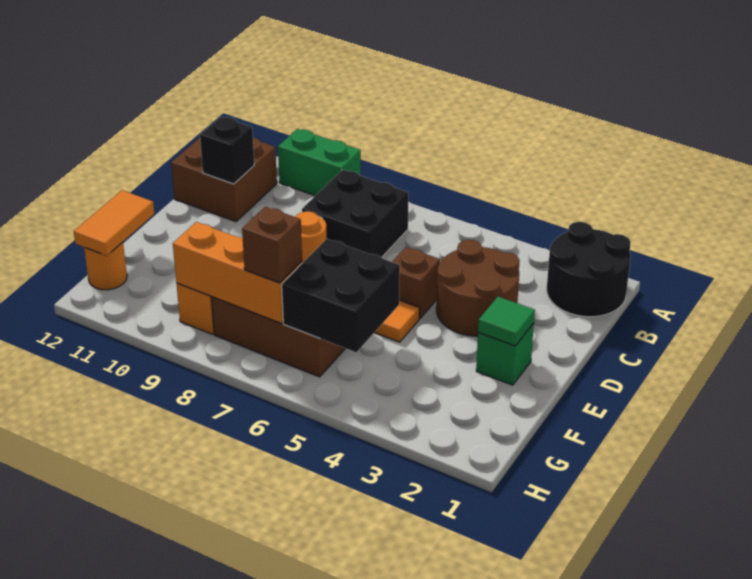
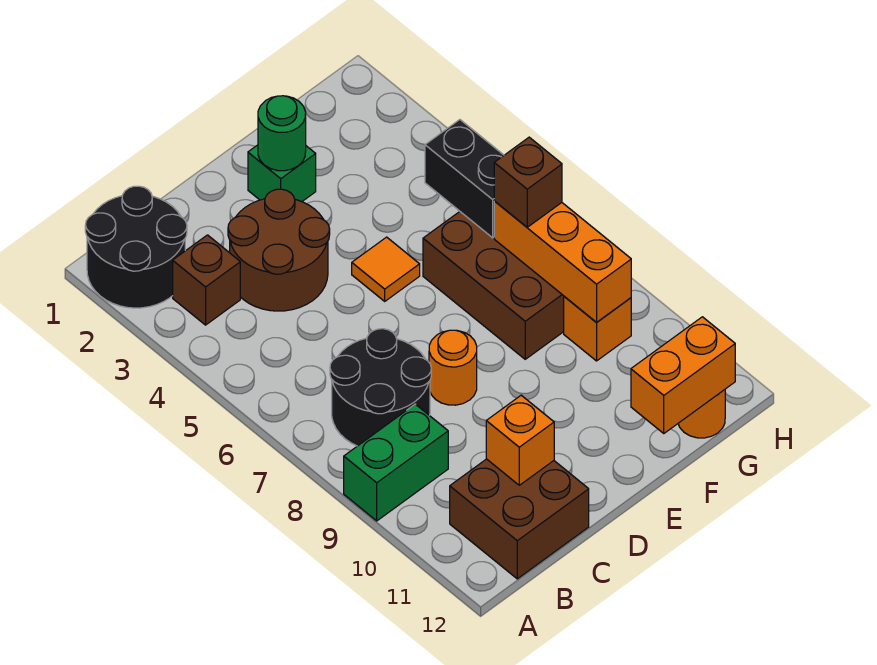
green brick A9:A10 level 1 -> green brick A9:B9 level 1
black brick B7:C8 level 1 -> black round brick B7:C8 level 1
black brick C11 level 2 -> orange brick C11 level 2
brown brick D5 level 1 -> brown brick B3 level 1
green tile E2 level 2 -> green round brick E2 level 2
black brick F5:G6 level 2 -> black brick G5:G6 level 2
orange tile F12:G12 level 2 -> orange brick F12:G12 level 2

